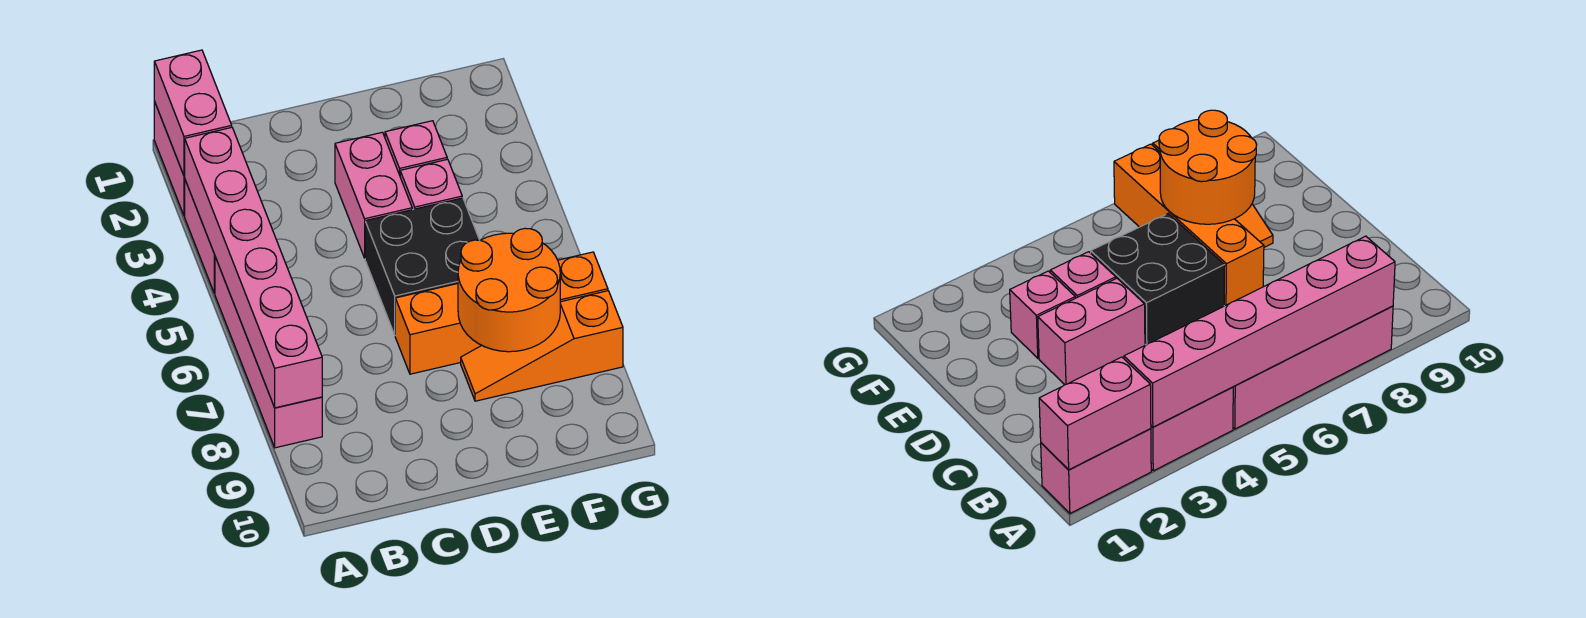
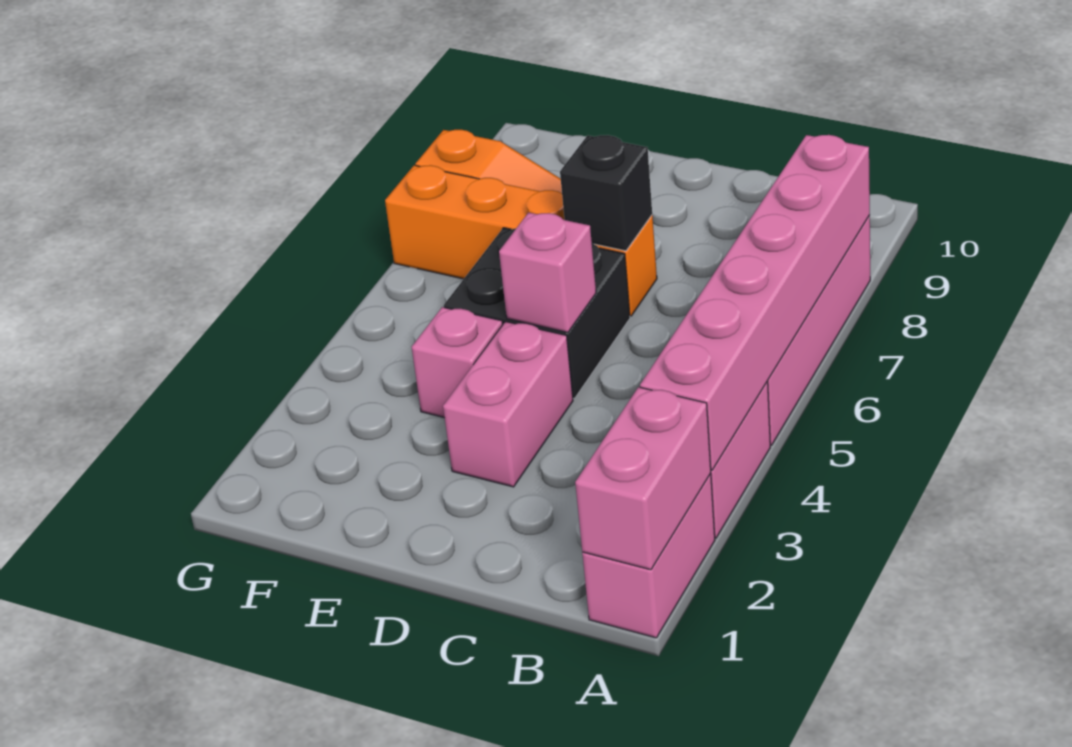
none -> black brick D7 level 2
pink brick E3 level 1 -> pink brick D5 level 2
orange round brick E7:F8 level 2 -> none

